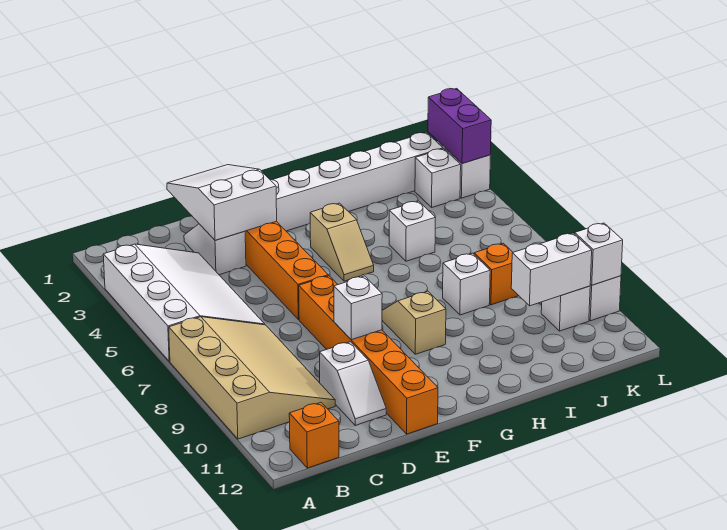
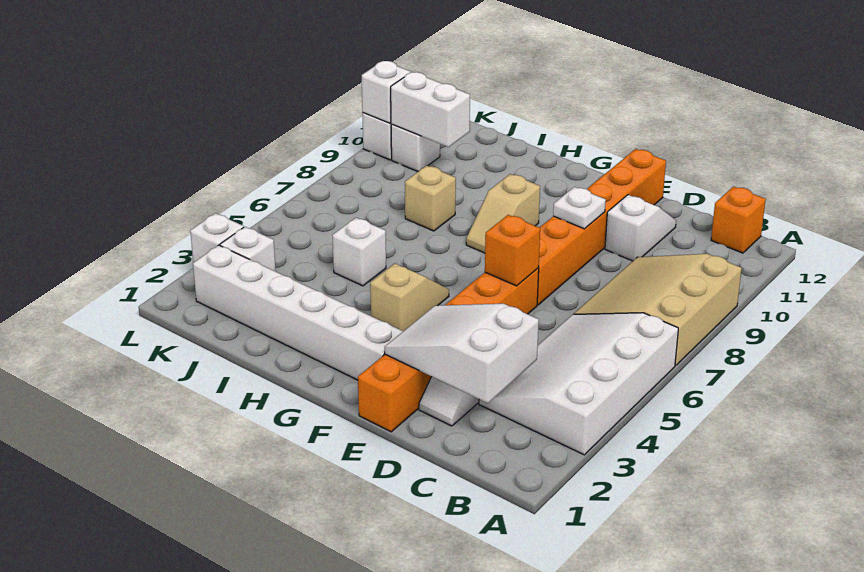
tan slope A7:C10 level 1 top A -> tan slope A7:C9 level 1 top A
white slope D1:E3 level 2 top 3 -> white slope C2:E3 level 2 top C
white brick E9 level 2 -> white plate E9 level 2
white brick I8 level 1 -> tan brick I8 level 1
orange brick J8 level 1 -> orange brick E6 level 2
purple brick L2:L3 level 2 -> none

